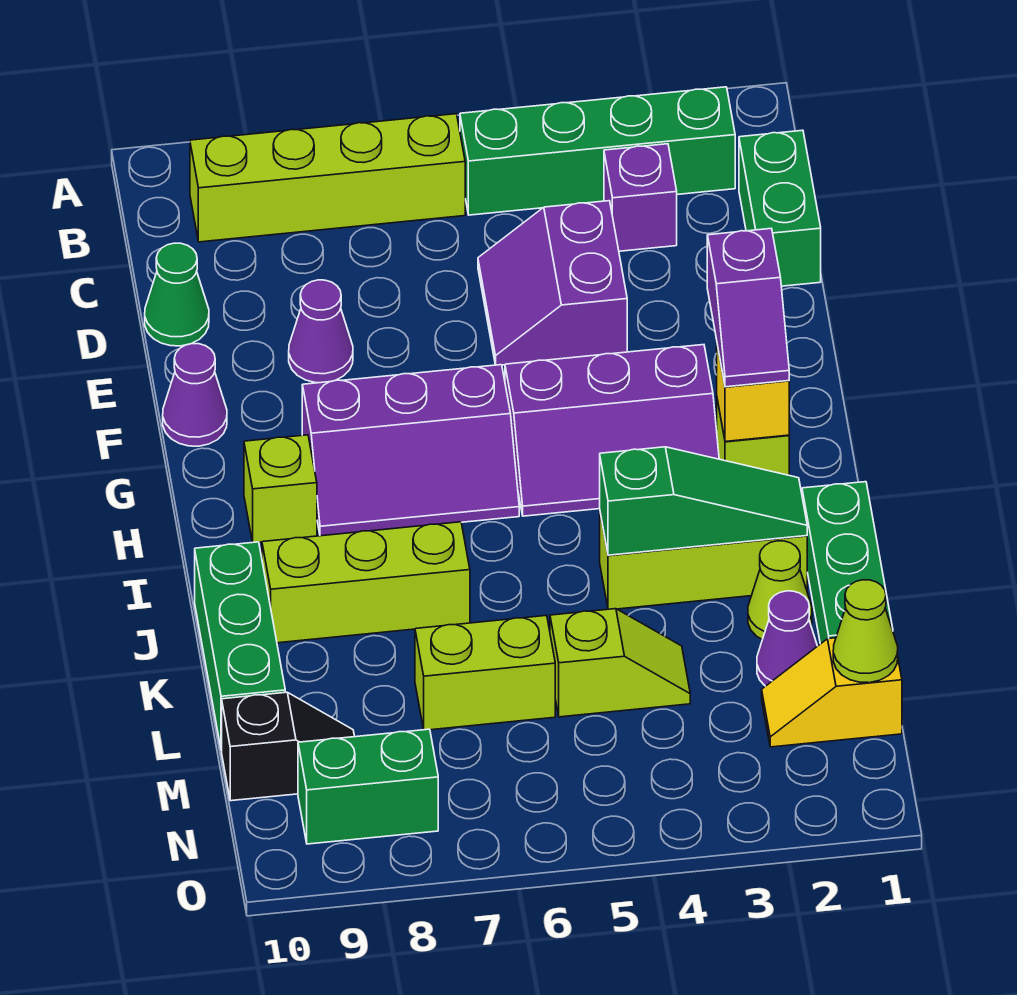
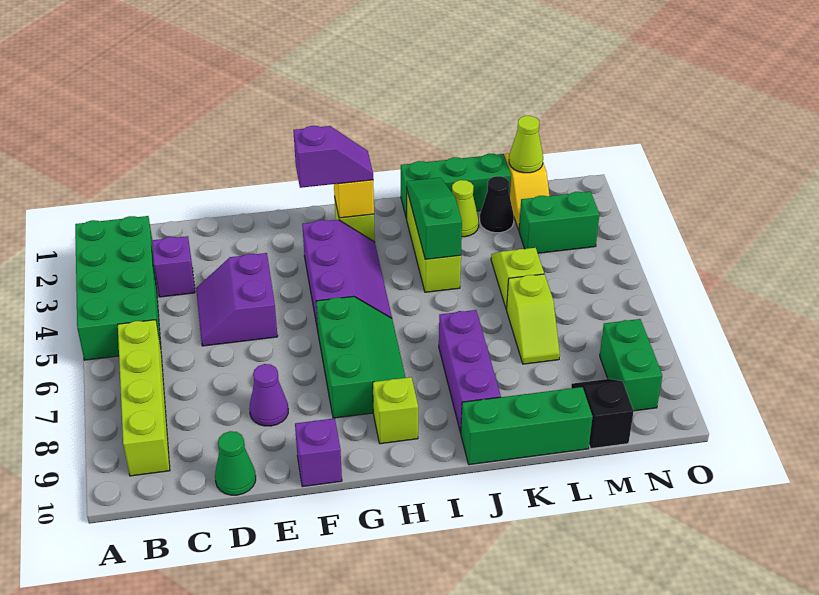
green brick B2:B5 level 1 -> green brick A2:B5 level 1
green brick C1:D1 level 1 -> green brick M3:N3 level 1
purple slope D4:E5 level 1 top 4 -> purple slope D4:E5 level 1 top E
purple cone F10 level 1 -> purple brick F10 level 1
purple slope G6:H8 level 1 top G -> green slope G6:H8 level 1 top G
lime brick J7:J9 level 1 -> purple brick J7:J9 level 1
purple cone L2 level 1 -> black cone L2 level 1
lime brick L6:L7 level 1 -> lime slope L6:L7 level 1 top 6

